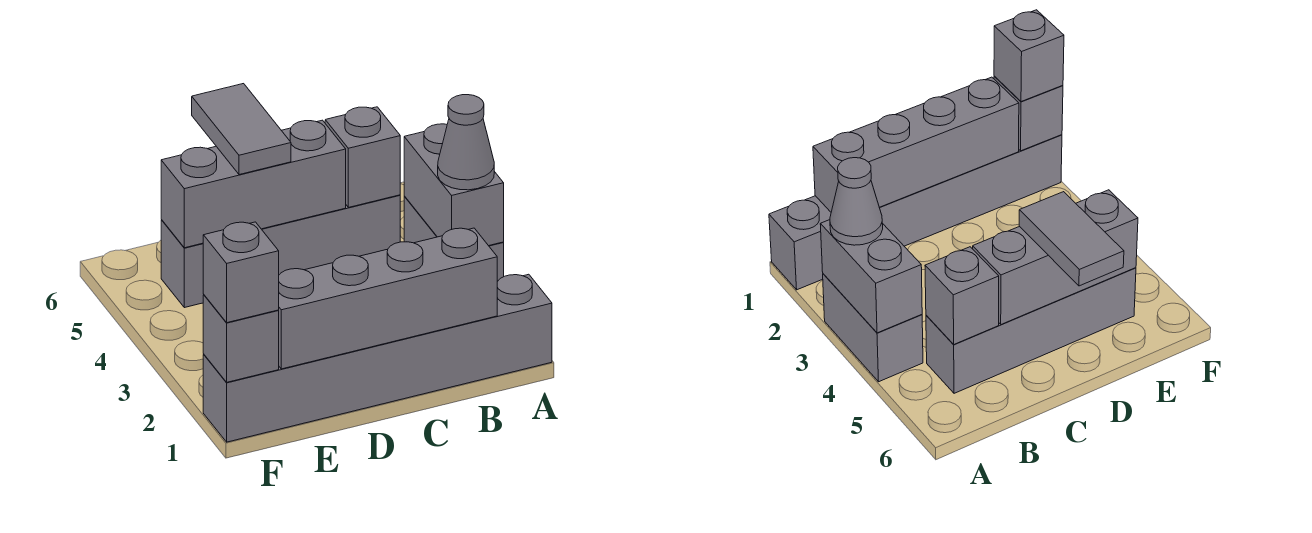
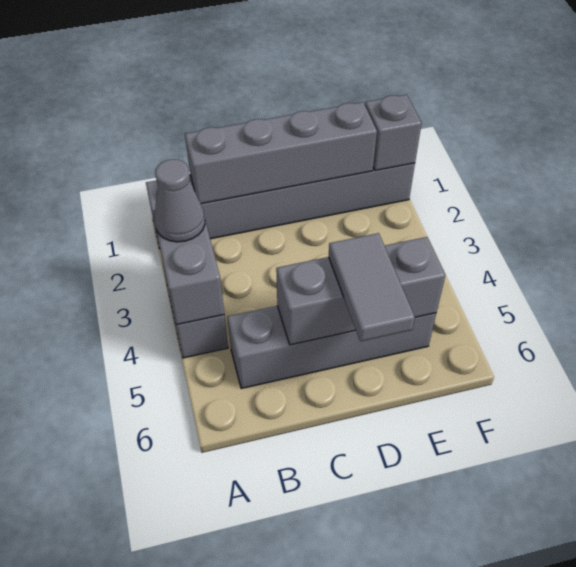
grey brick B5 level 2 -> none
grey brick F1 level 3 -> none

